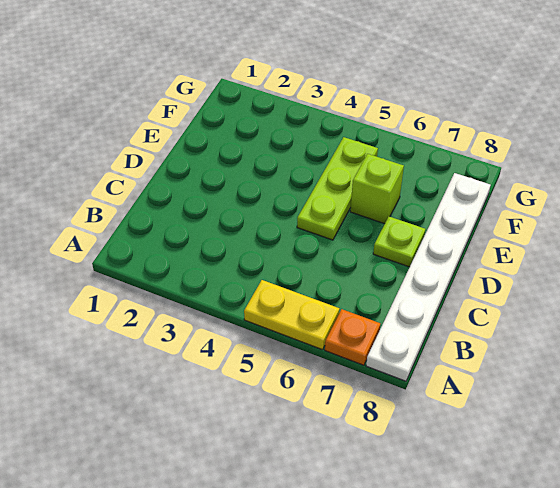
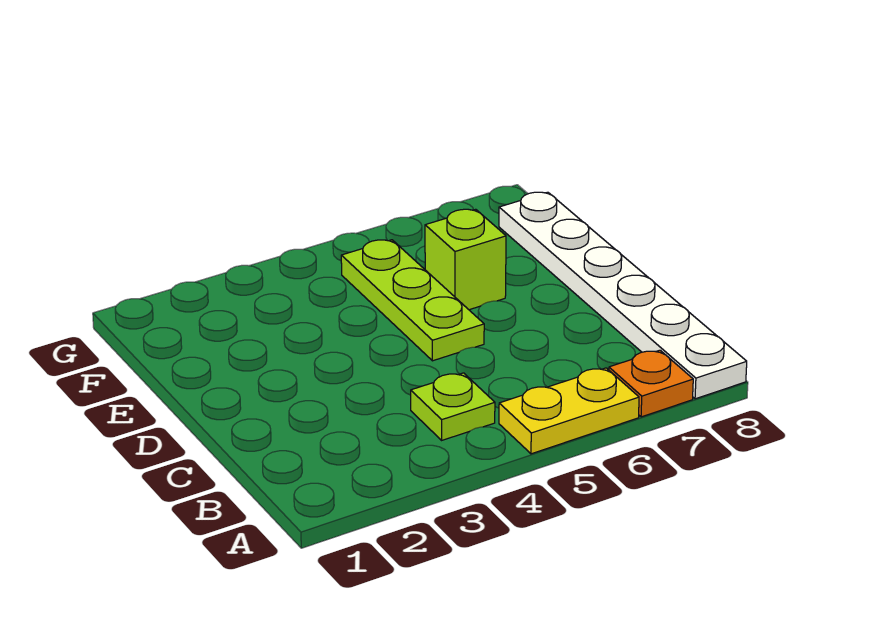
lime plate D7 level 1 -> lime plate B4 level 1

